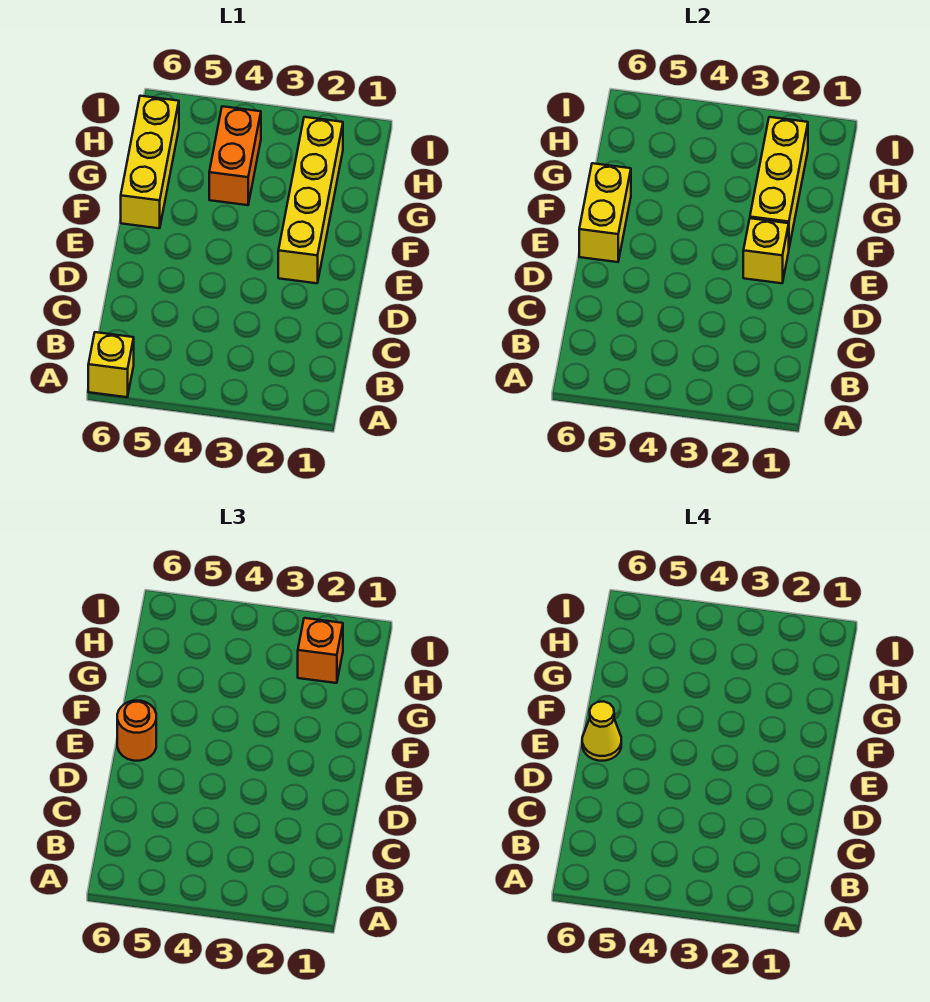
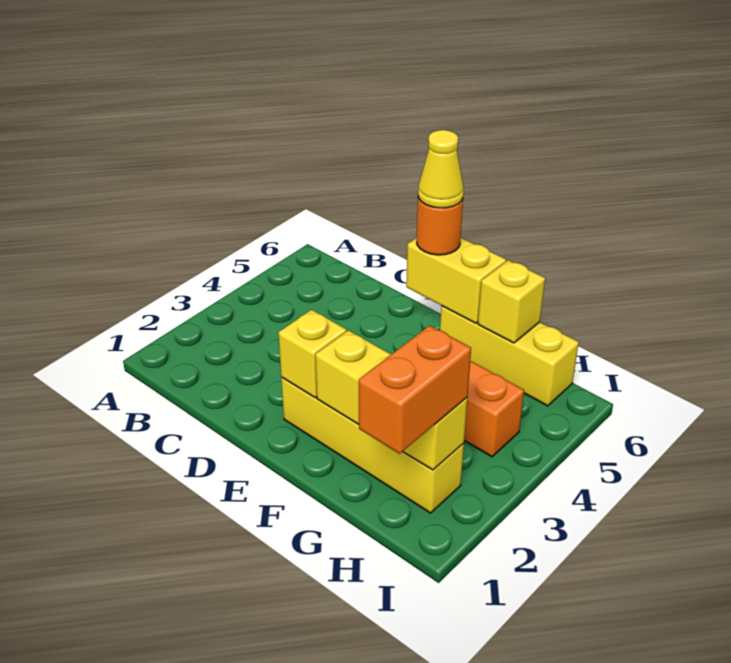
yellow brick A6 level 1 -> yellow brick G6 level 2
orange brick H2 level 3 -> orange brick H1:H2 level 3

